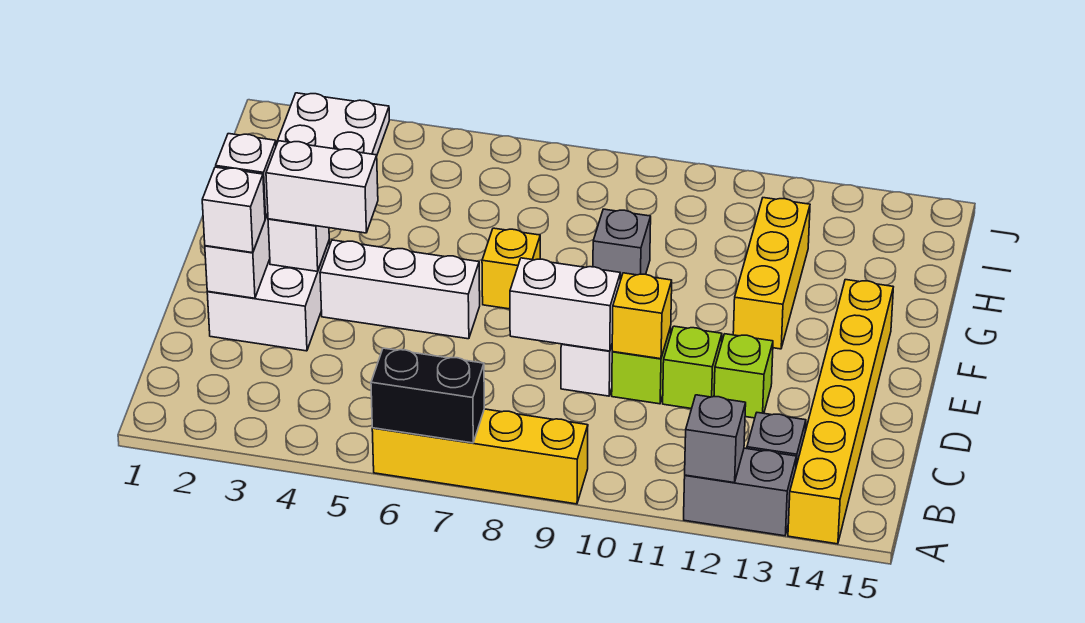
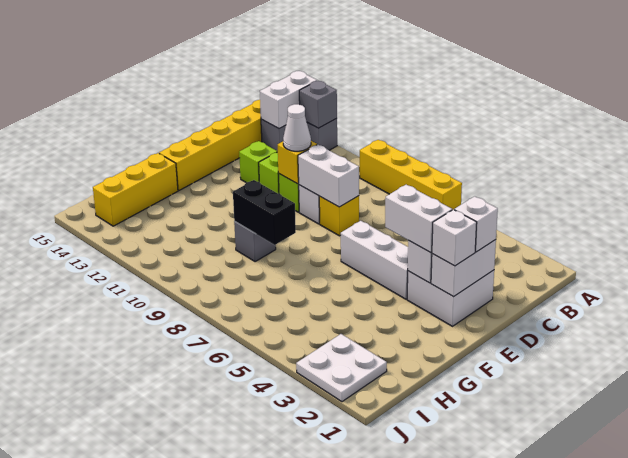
black brick A6:A7 level 2 -> black brick G8:G9 level 2
none -> white brick A13:B13 level 2
none -> white cone D10 level 3
yellow brick F7 level 1 -> yellow brick D8 level 1
yellow brick F12:H12 level 1 -> yellow brick G14:I14 level 1

